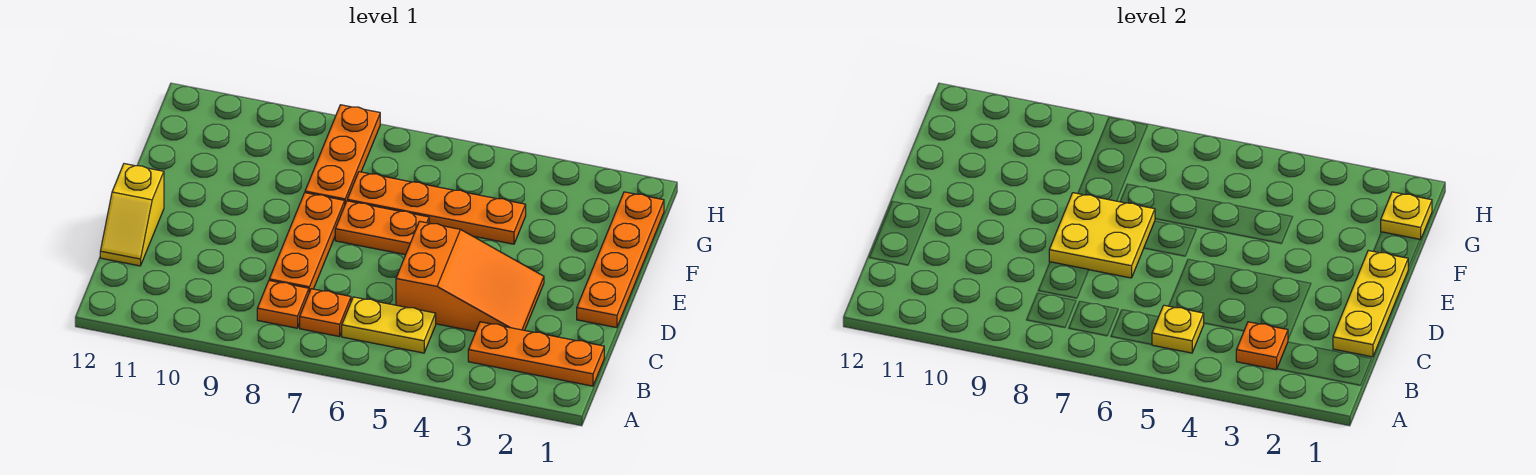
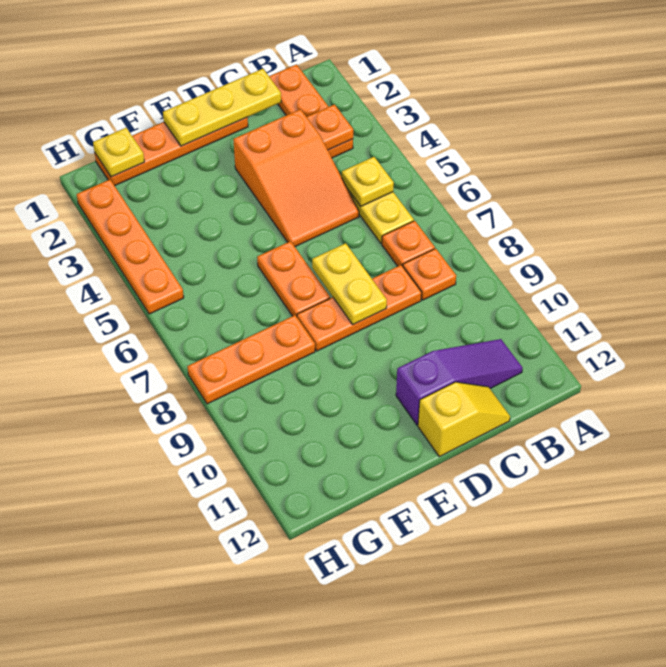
none -> purple slope B11:D11 level 1 top D
orange slope C3:D5 level 1 top 5 -> orange slope C3:D5 level 1 top 3
yellow plate D7:E8 level 2 -> yellow plate D7:D8 level 2
orange plate F4:F7 level 1 -> orange plate H2:H5 level 1

